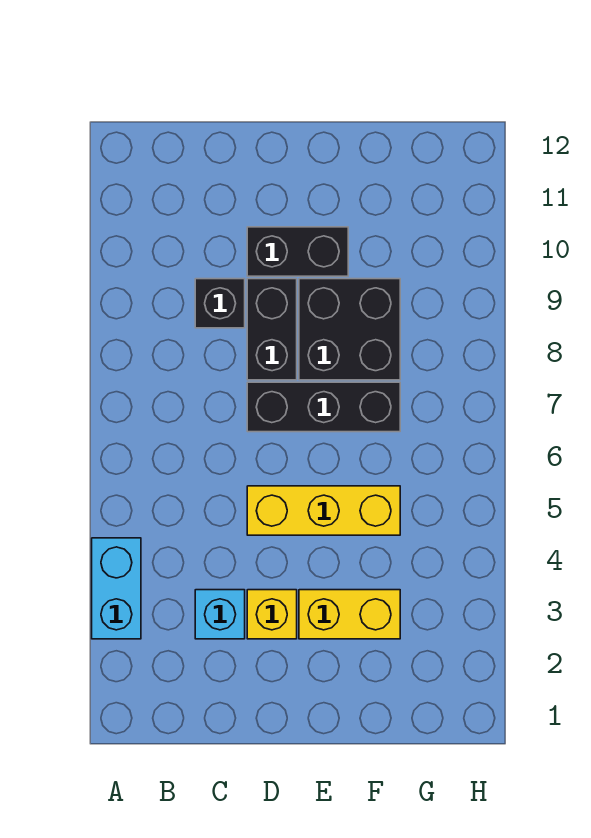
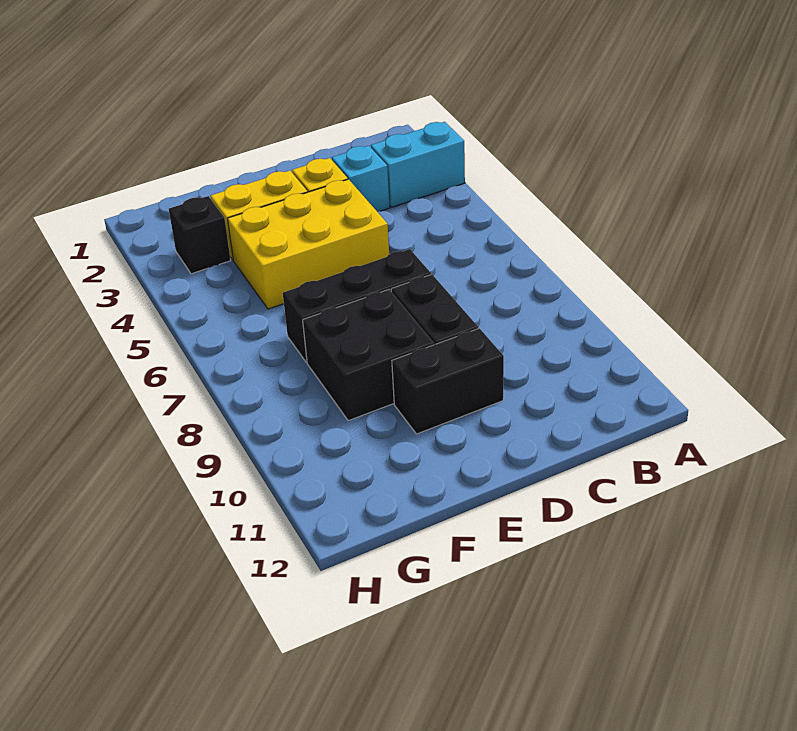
cyan brick A3:A4 level 1 -> cyan brick A3:B3 level 1
black brick C9 level 1 -> black brick G3 level 1
yellow brick D5:F5 level 1 -> yellow brick D4:F5 level 1

